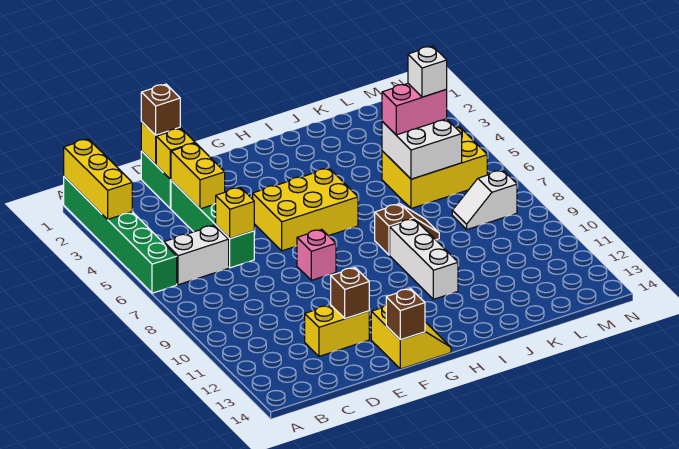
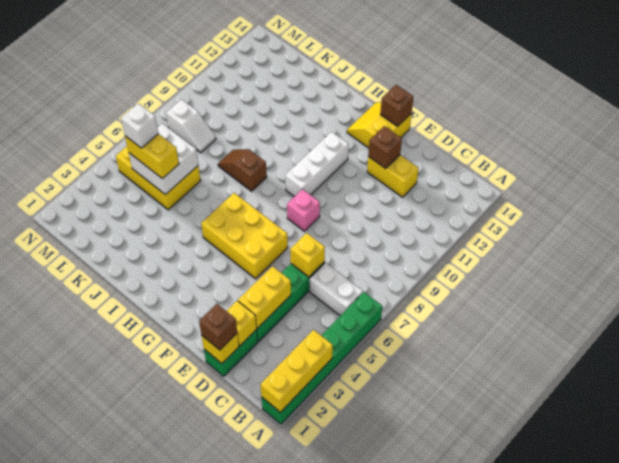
white brick I9:I11 level 1 -> white brick G9:G11 level 1
pink brick K5:L5 level 3 -> yellow brick K5:L5 level 3

